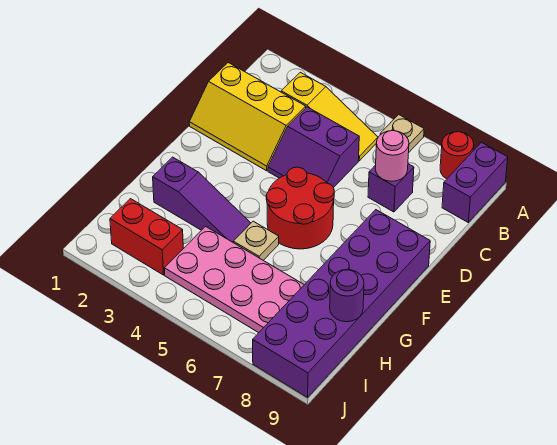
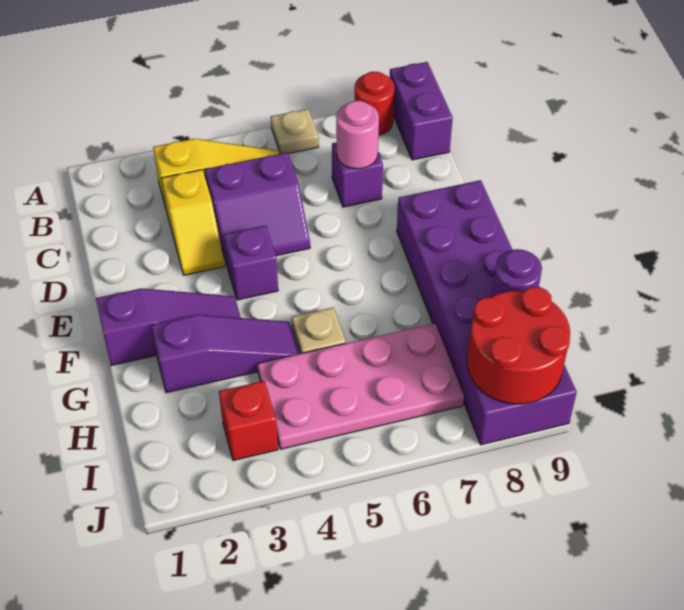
yellow slope C1:D3 level 1 top C -> yellow slope C3:D3 level 1 top C
none -> purple brick E4 level 1
red round brick E5:F6 level 1 -> red round brick I8:J9 level 2
none -> purple slope F1:F3 level 1 top 1
red brick I2:I3 level 1 -> red brick I3 level 1

